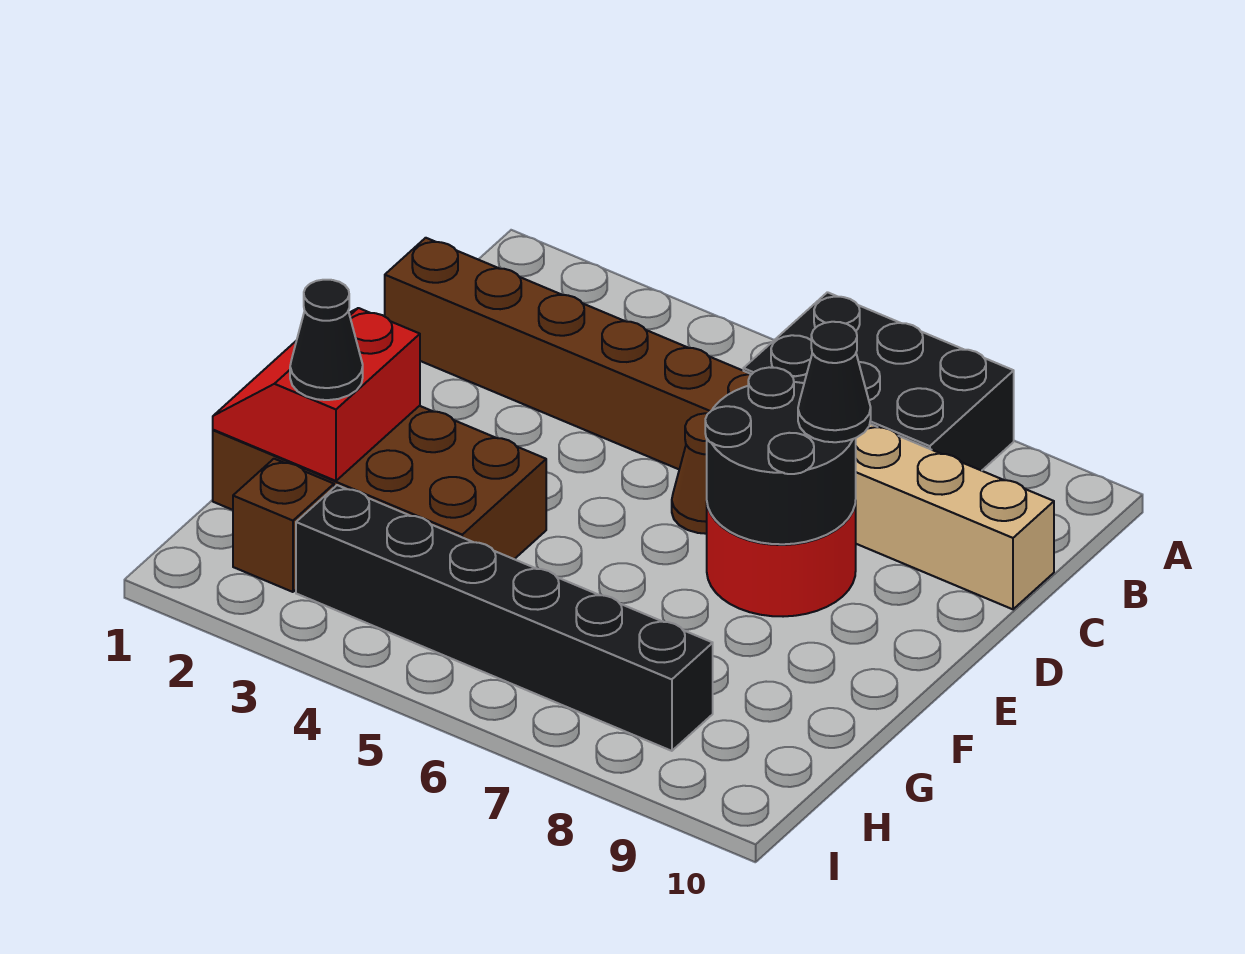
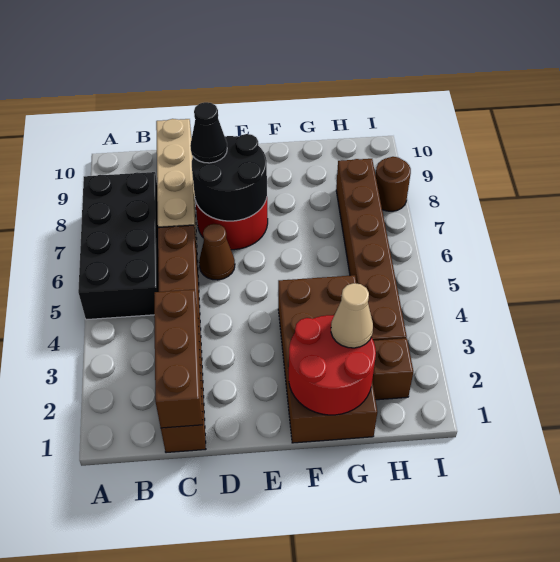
black brick A6:B8 level 1 -> black brick A5:B8 level 1
none -> brown brick C1:C3 level 2
red slope F1:G2 level 2 top 2 -> red round brick F1:G2 level 2
black cone G2 level 3 -> tan cone G2 level 3
black brick H3:H8 level 1 -> brown brick H3:H8 level 1
none -> brown round brick I8 level 1

